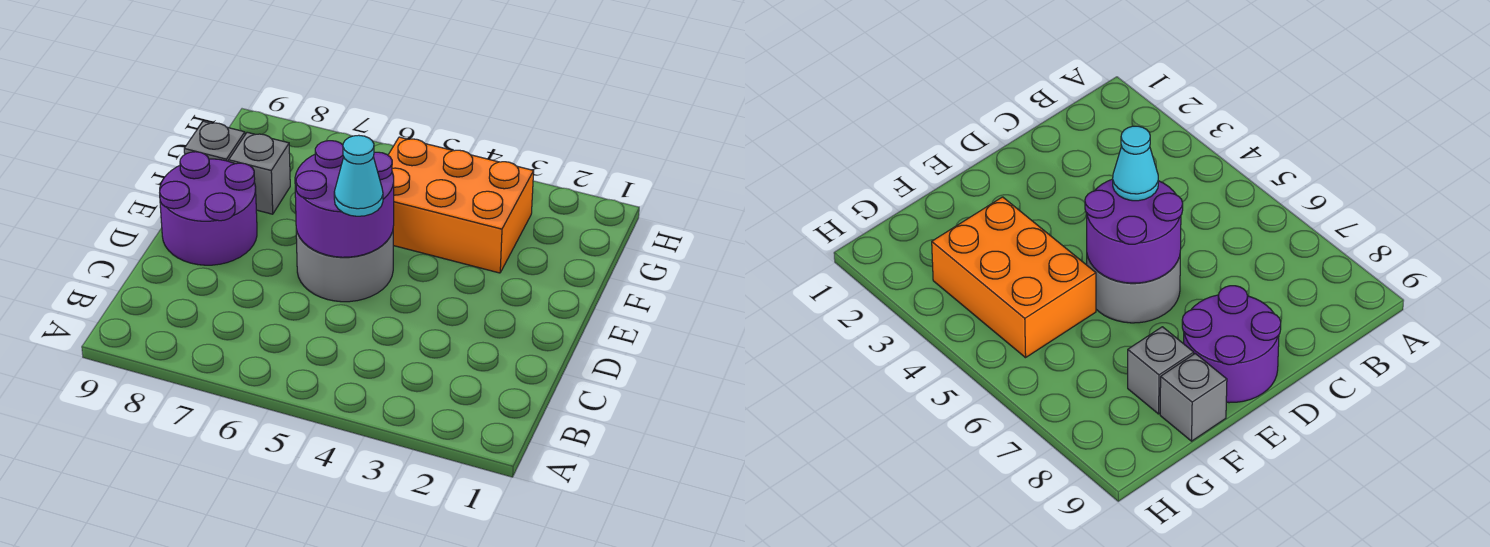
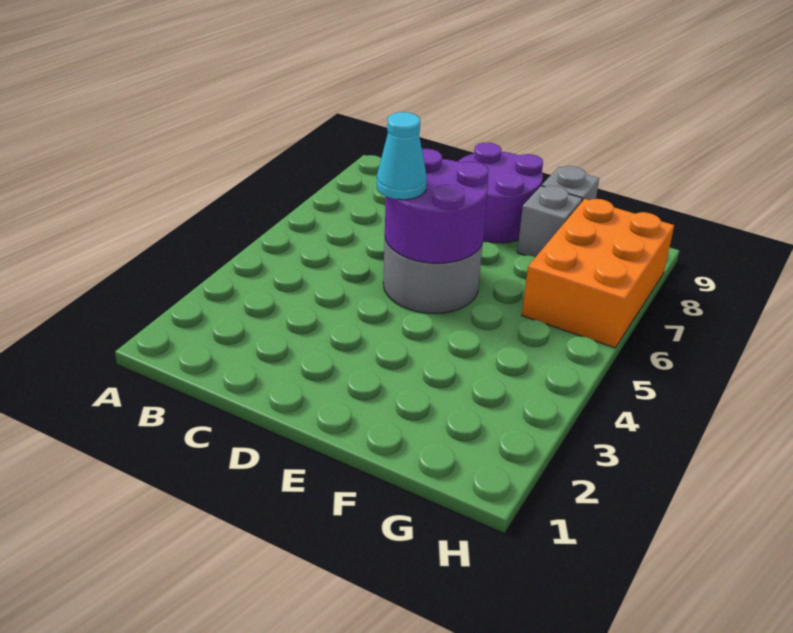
orange brick F3:G5 level 1 -> orange brick G6:H8 level 1

